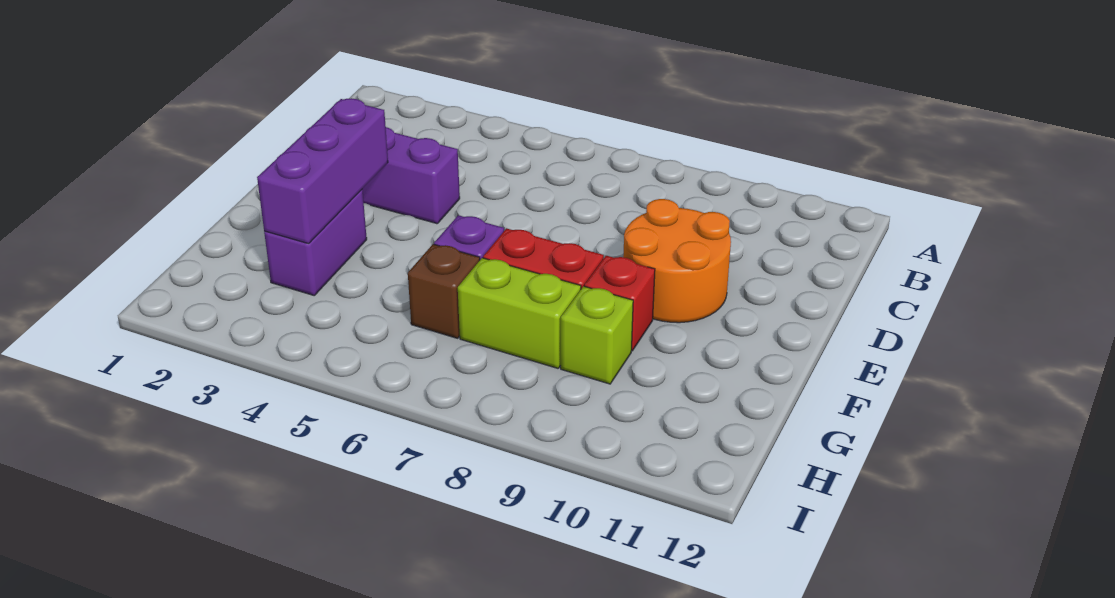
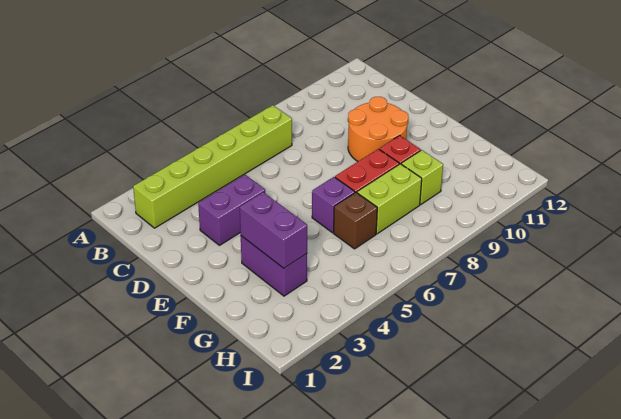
none -> lime brick B2:B7 level 1
purple brick E3:G3 level 2 -> purple brick F3:G3 level 2

